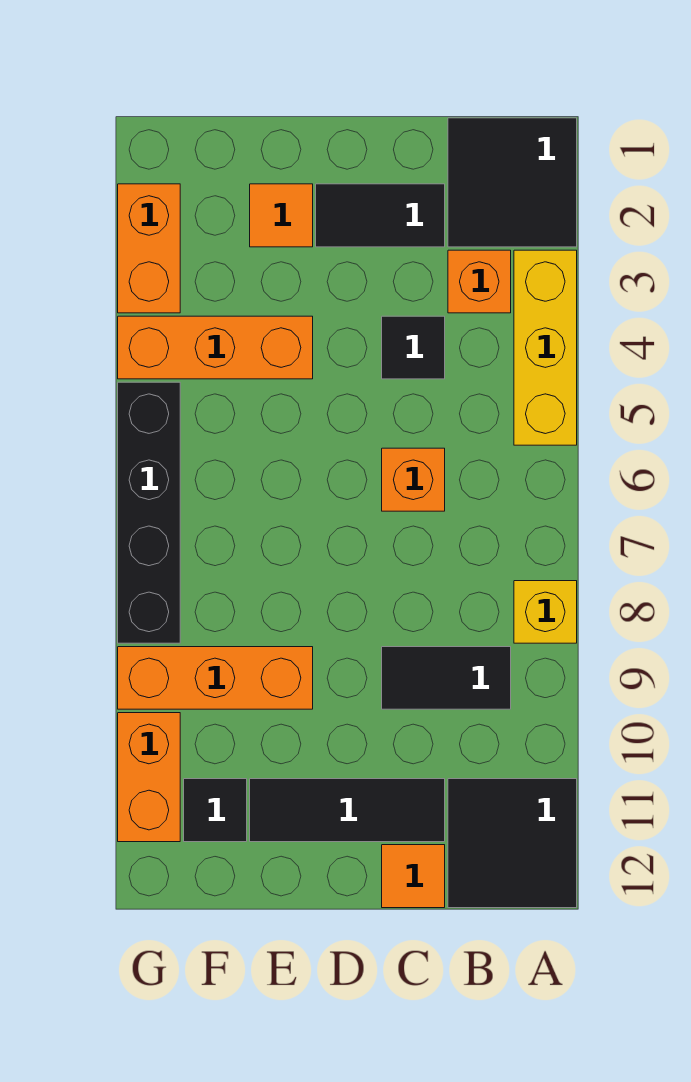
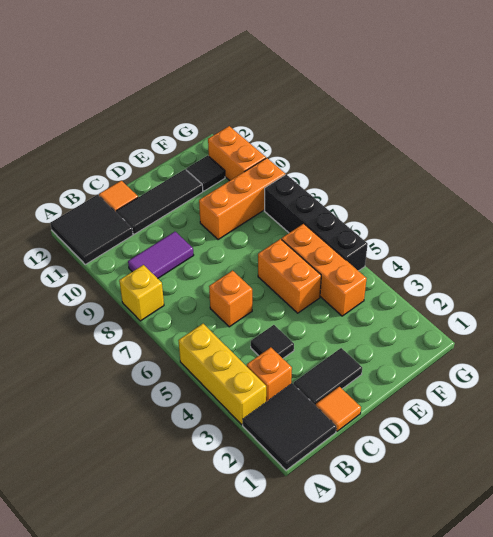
black tile B9:C9 level 1 -> purple tile B9:C9 level 1
orange tile E2 level 1 -> orange tile C1 level 1
orange brick E4:G4 level 1 -> orange brick F4:F6 level 1
orange brick G2:G3 level 1 -> orange brick E5:E6 level 1

